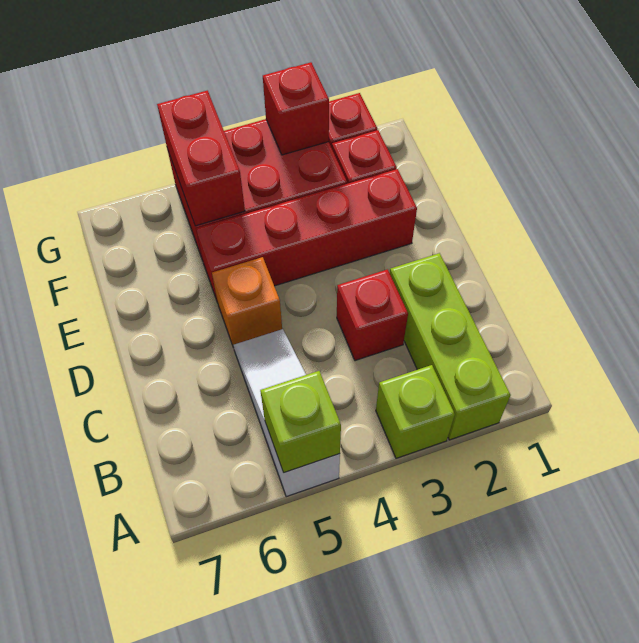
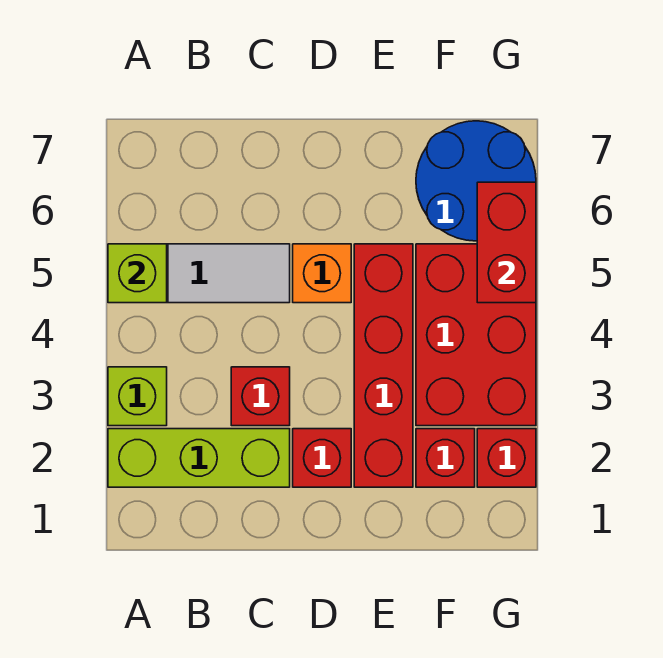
red brick F5:G5 level 2 -> red brick G5:G6 level 2
none -> blue round brick F6:G7 level 1
red brick G3 level 2 -> red brick D2 level 1

